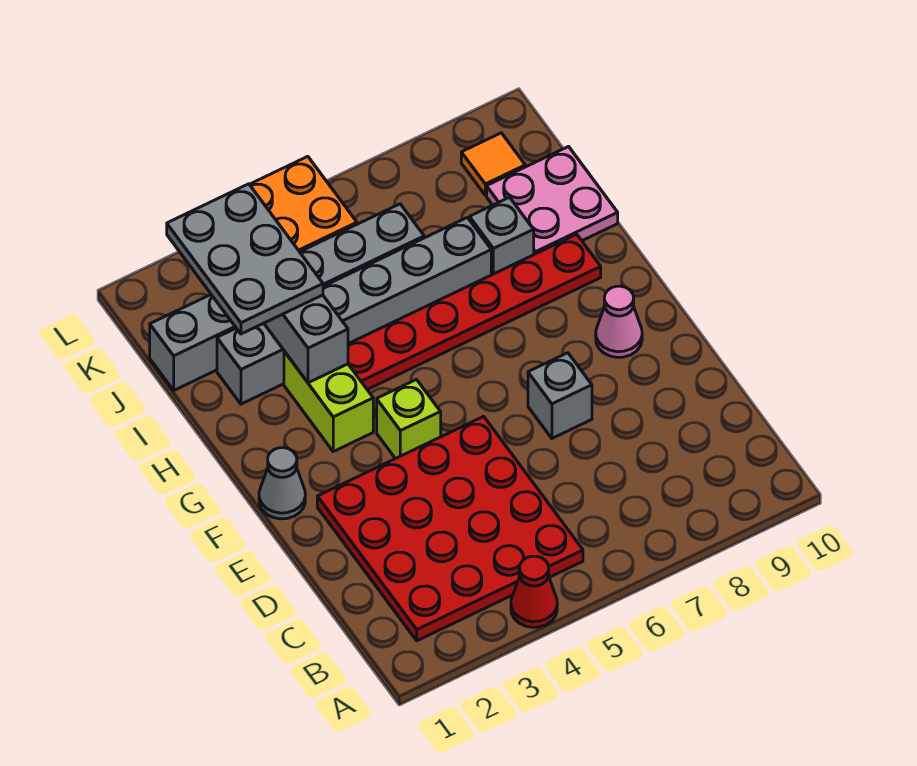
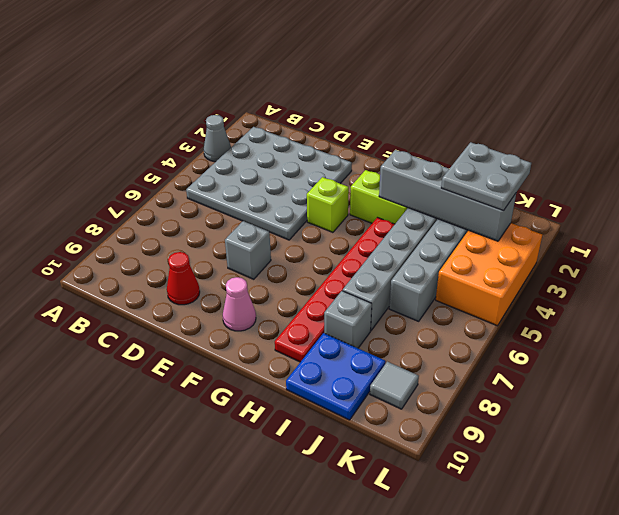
red cone A4 level 1 -> red cone D9 level 1
red plate B2:E5 level 1 -> grey plate B2:E5 level 1
grey cone F1 level 1 -> grey cone A3 level 1
grey plate I2:K3 level 3 -> grey plate J2:K3 level 3
pink plate I9:J10 level 1 -> blue plate I9:J10 level 1
orange tile K9 level 1 -> grey tile K9 level 1

